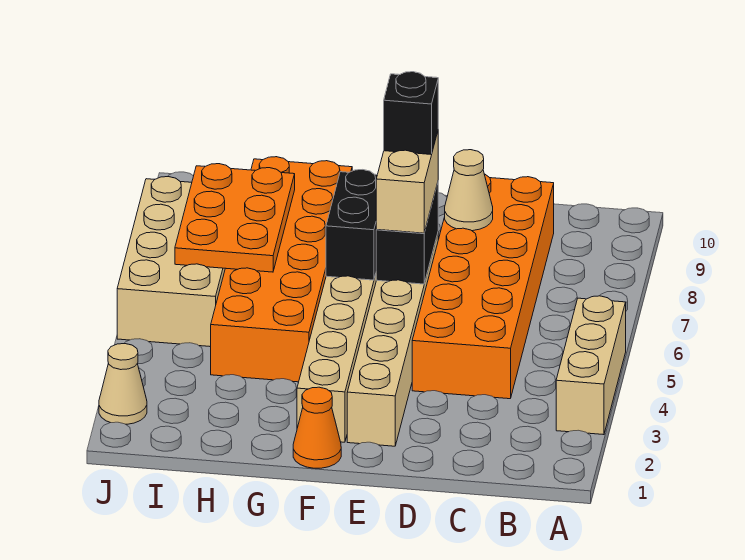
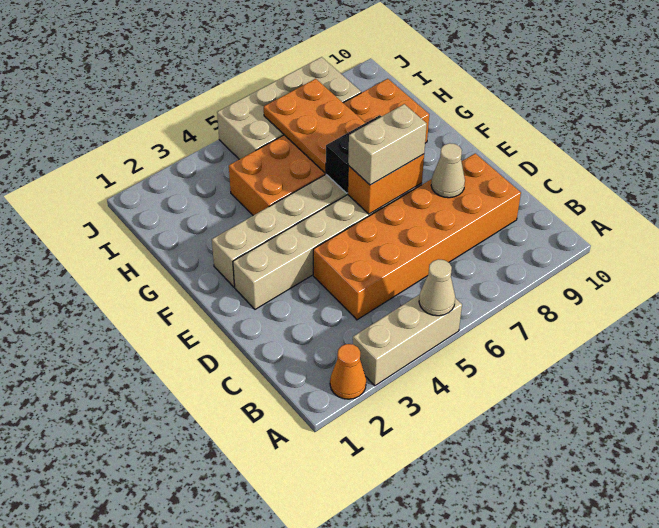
black brick E6:E7 level 2 -> orange brick E6:E7 level 2
black brick E7 level 4 -> none
orange cone F1 level 1 -> orange cone A2 level 1
orange plate H6:I8 level 2 -> orange plate G6:I7 level 2
tan cone J2 level 1 -> tan cone A5 level 2

